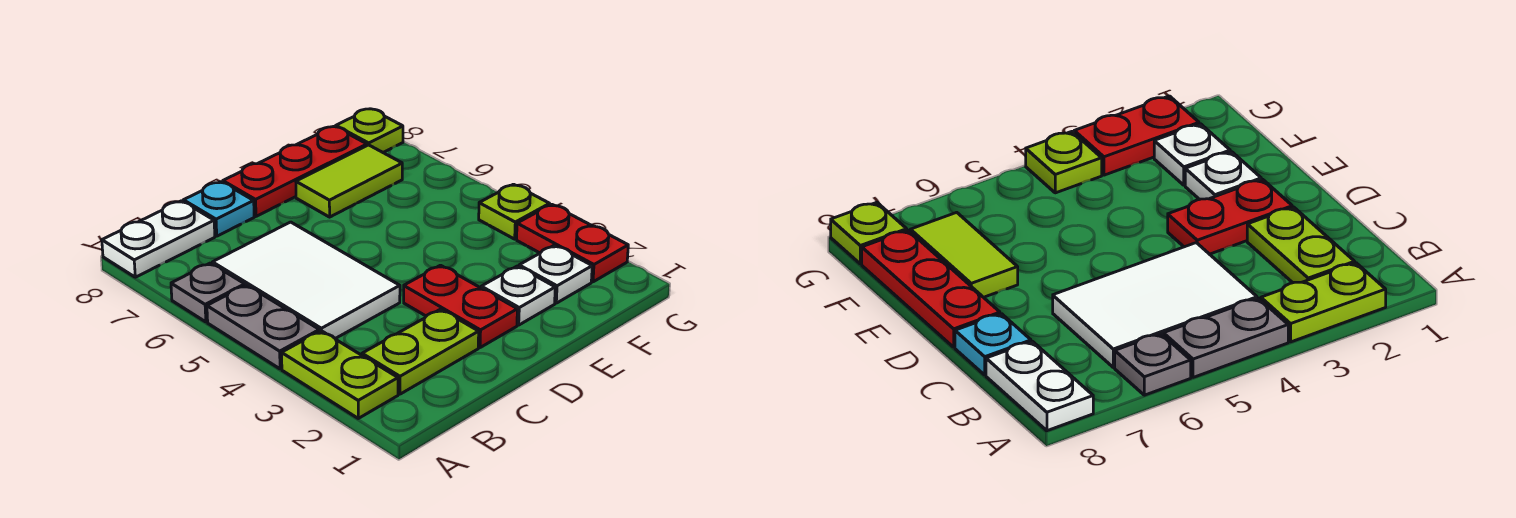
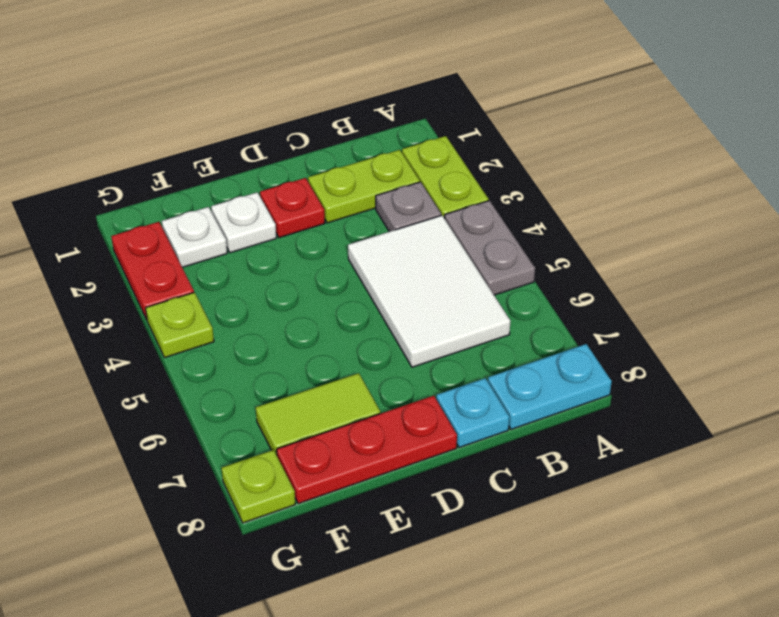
grey plate A6 level 1 -> grey plate B3 level 1
white plate A8:B8 level 1 -> cyan plate A8:B8 level 1
red plate D2:D3 level 1 -> red plate D2 level 1

